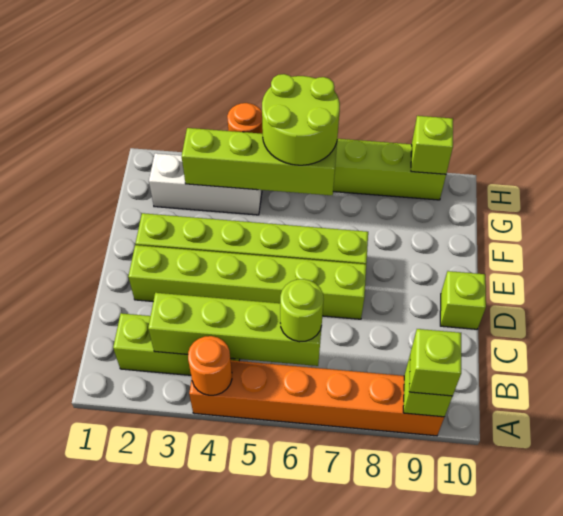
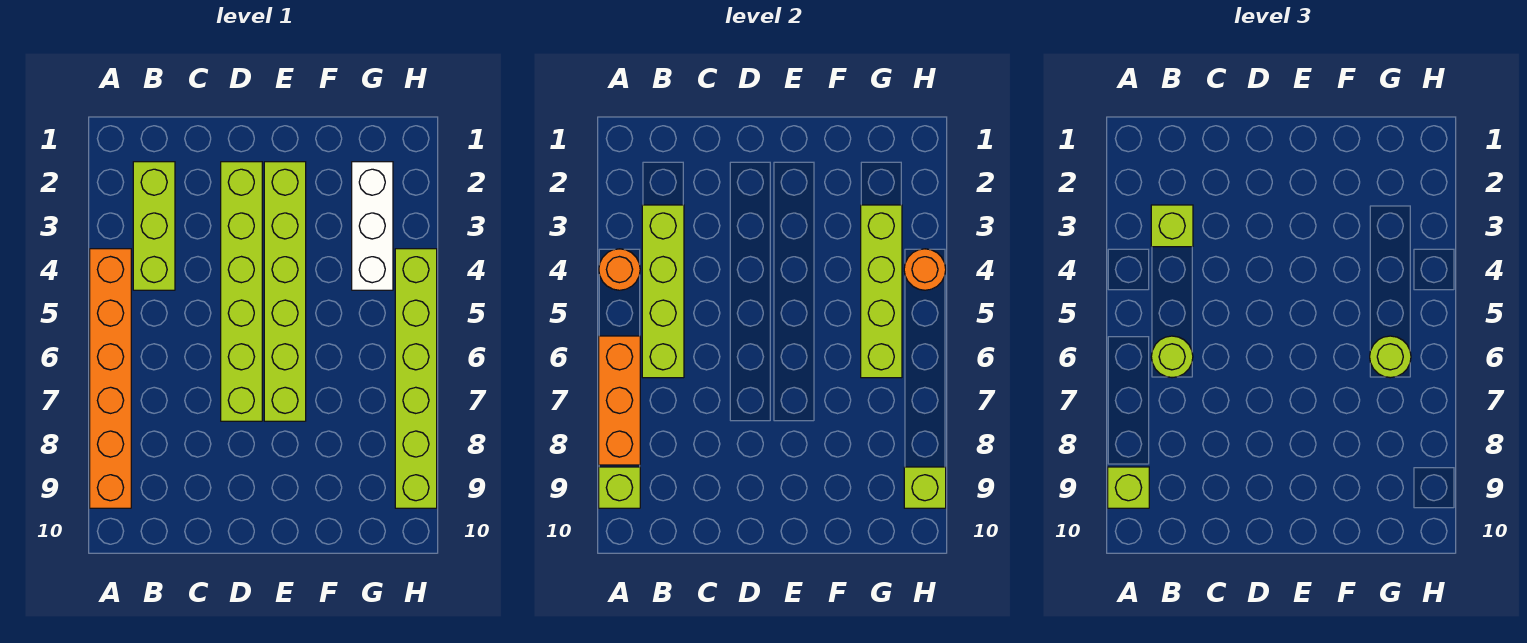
none -> orange brick A6:A8 level 2
lime brick D10 level 1 -> lime brick B3 level 3
lime round brick G5:H6 level 3 -> lime round brick G6 level 3

